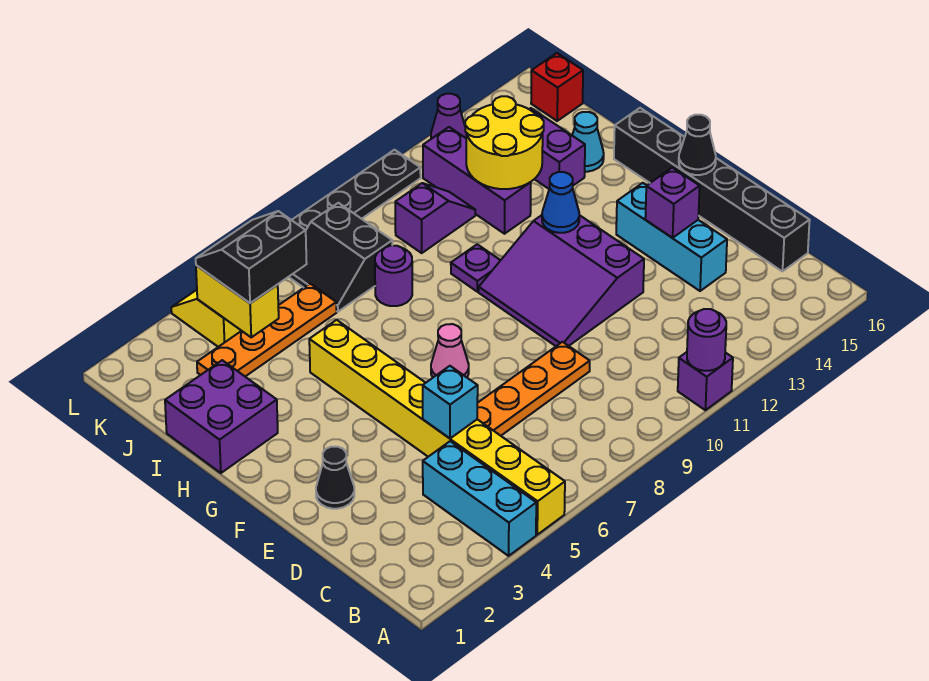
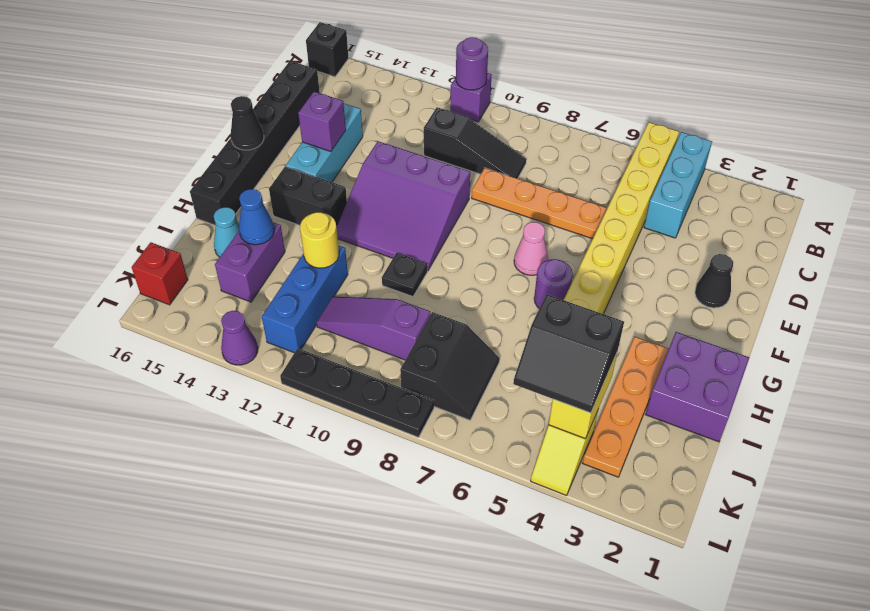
none -> black brick A16 level 1
none -> black slope C9:C11 level 1 top 11
cyan brick D5 level 2 -> none
purple slope E10:G12 level 1 top 12 -> purple slope E10:G12 level 1 top E
blue cone G12 level 2 -> blue cone I14 level 2
none -> black brick G13:G14 level 1
purple plate H10 level 1 -> black plate H10 level 1
purple round brick I8 level 1 -> purple round brick G6 level 1
purple brick I12:K12 level 1 -> blue brick I12:K12 level 1
yellow round brick I12:J13 level 2 -> yellow round brick I12 level 2
orange plate J3:J6 level 1 -> orange plate H3:K3 level 1
purple slope J10:J11 level 1 top 10 -> purple slope J9:J11 level 1 top 9

